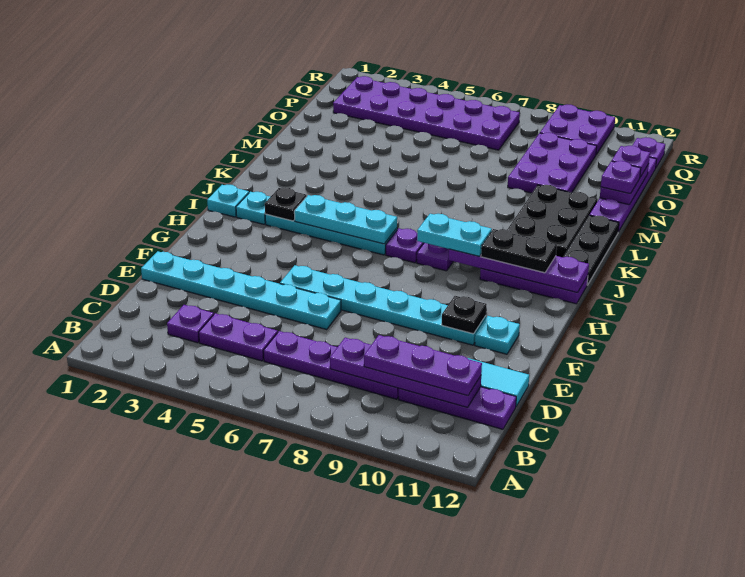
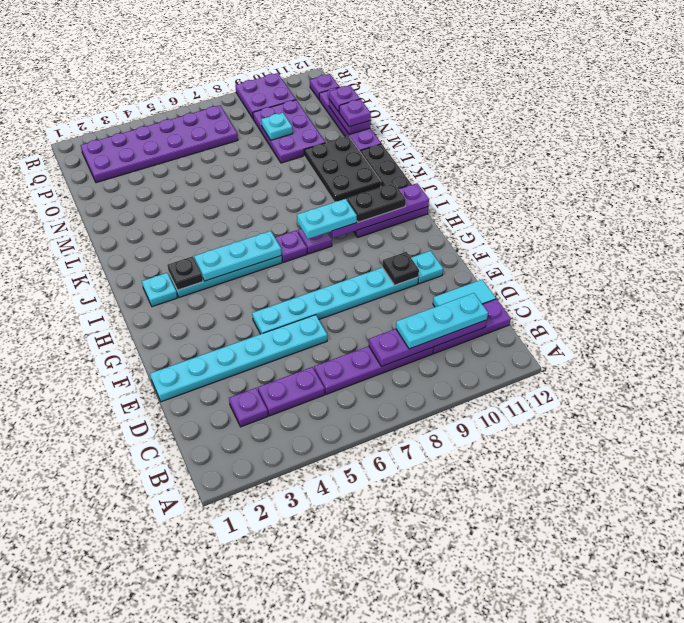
purple plate C9:C11 level 3 -> cyan plate C9:C11 level 3
cyan plate I1 level 1 -> cyan plate O9 level 2

